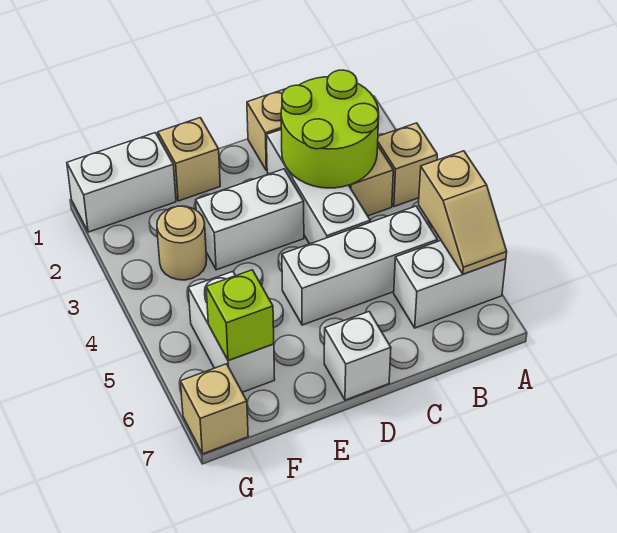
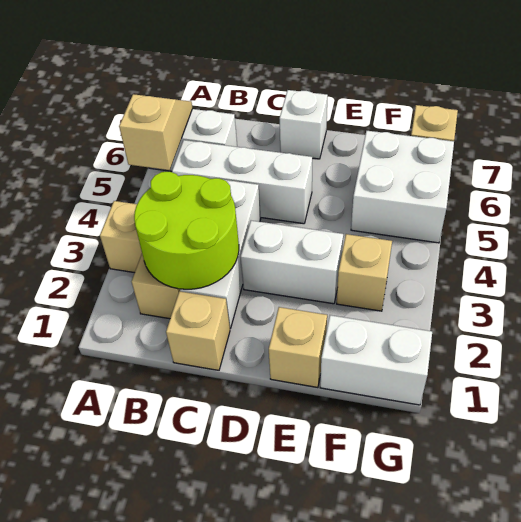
tan round brick F3 level 1 -> tan brick F3 level 1
white brick F5:F6 level 1 -> white brick F5:G6 level 1
lime brick F6 level 2 -> none

